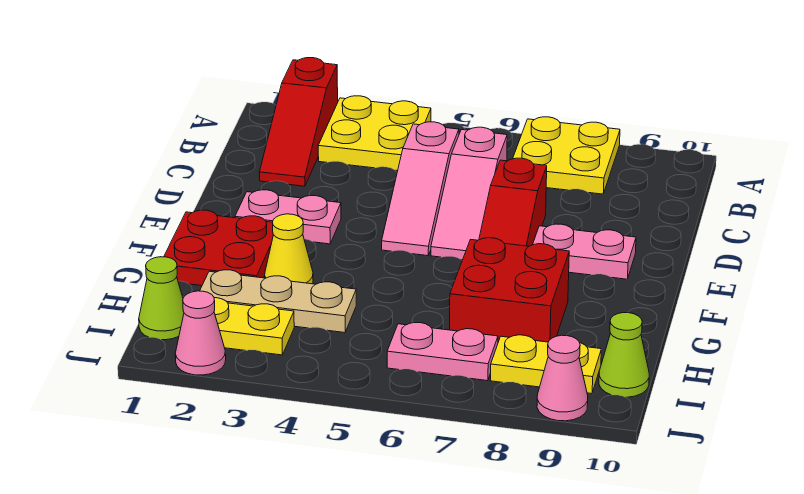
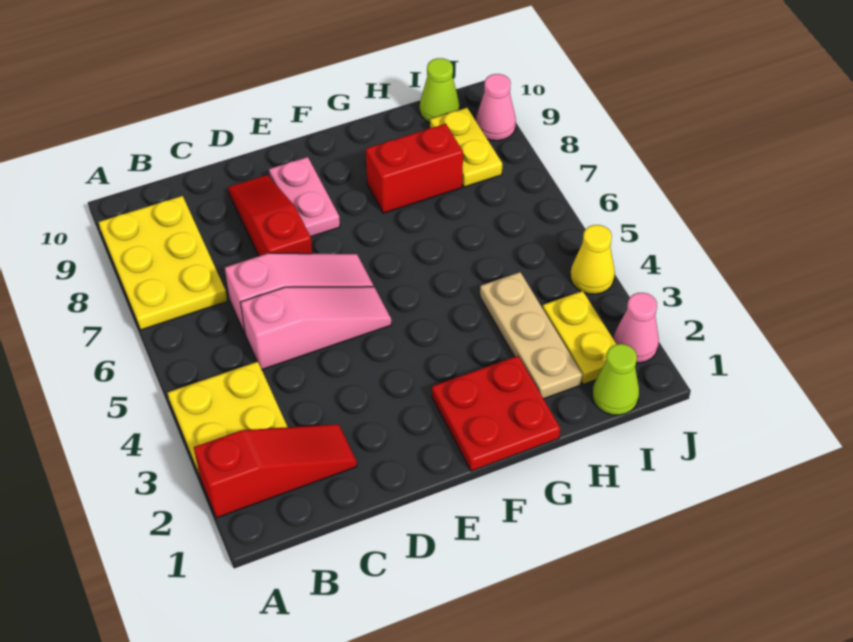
yellow plate A7:B8 level 1 -> yellow plate A7:B9 level 1
red slope D7:F7 level 1 top D -> red slope D7:D9 level 1 top 7
pink plate E2:E3 level 1 -> none
yellow cone G3 level 1 -> yellow cone J4 level 1
red brick G7:H8 level 1 -> red brick G8:H8 level 1
pink plate I6:I7 level 1 -> none

